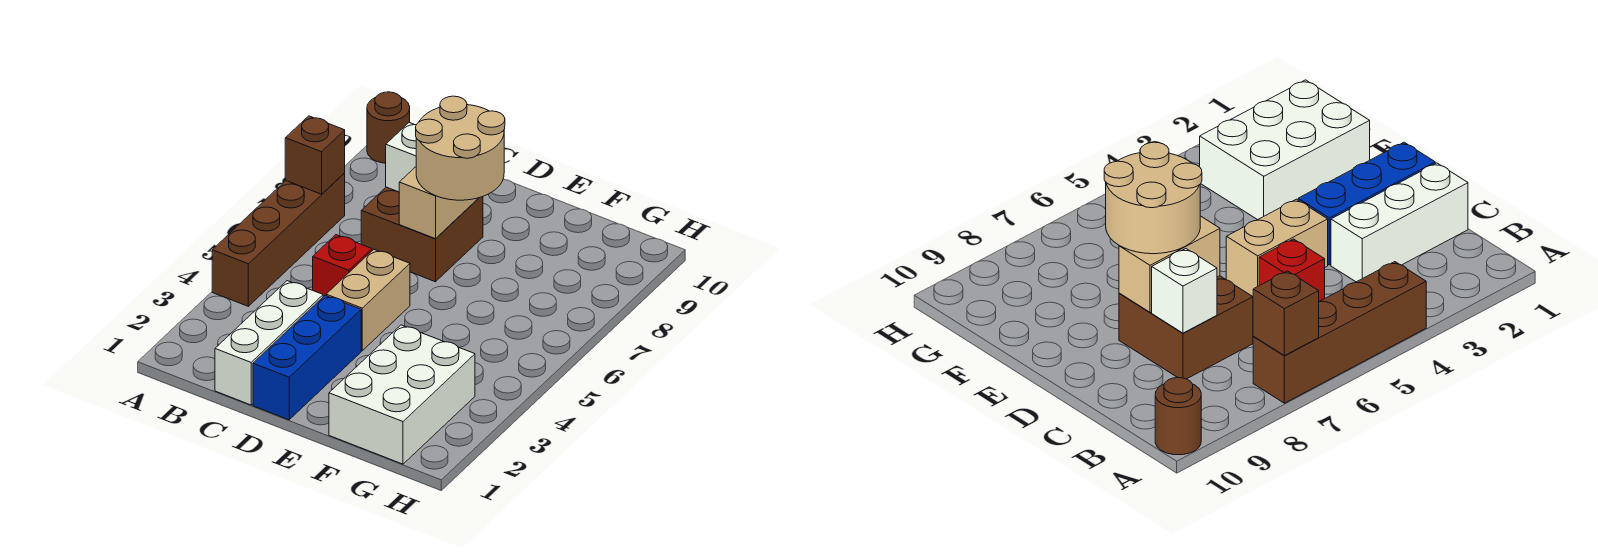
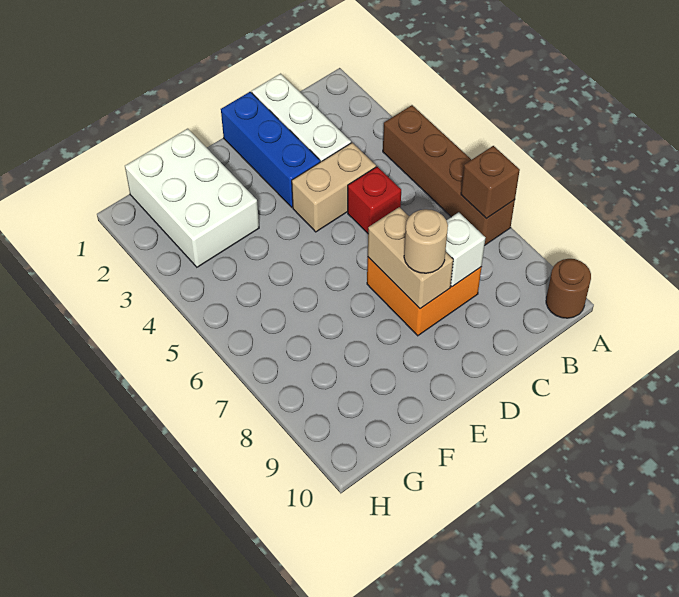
brown brick C7:D8 level 1 -> orange brick C7:D8 level 1
tan brick D4:D5 level 1 -> tan brick C4:D4 level 1
tan round brick D7:E8 level 3 -> tan round brick D8 level 3

